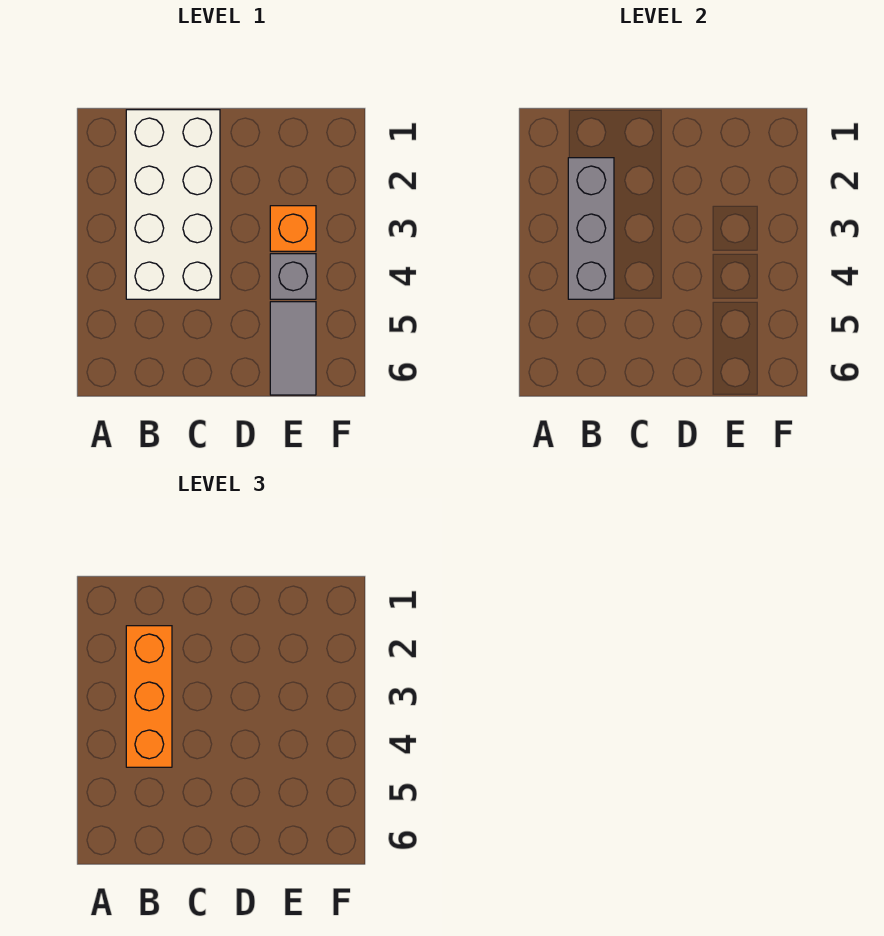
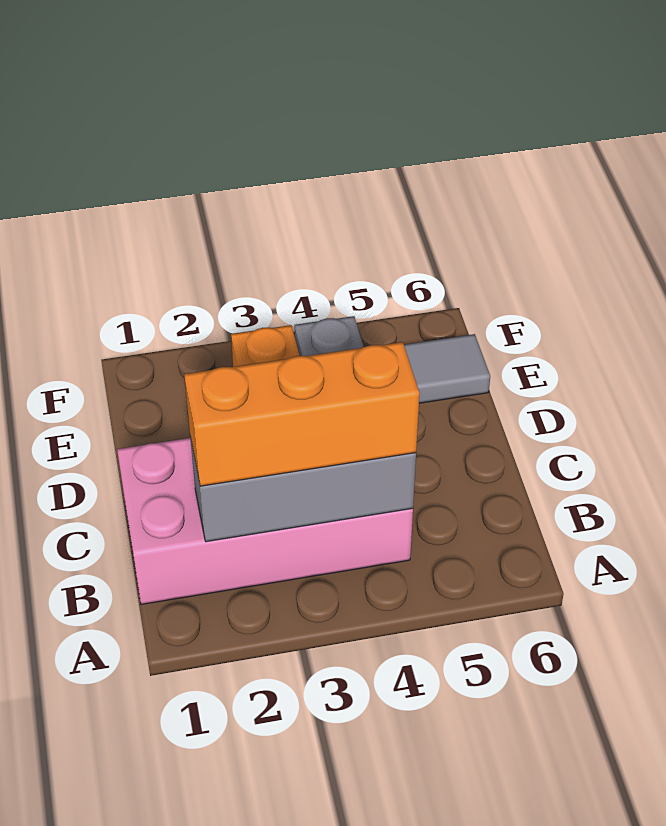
white brick B1:C4 level 1 -> pink brick B1:C4 level 1

